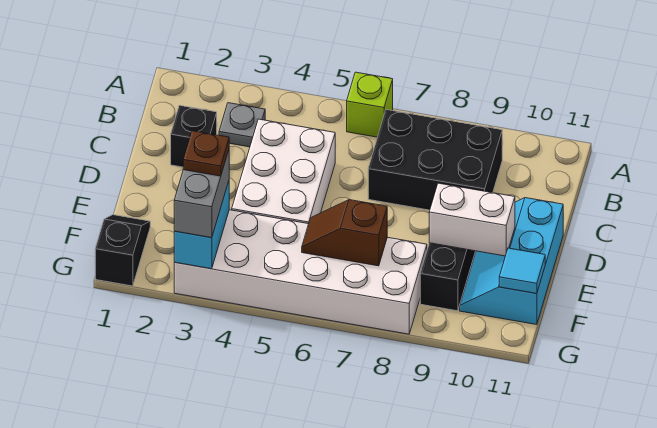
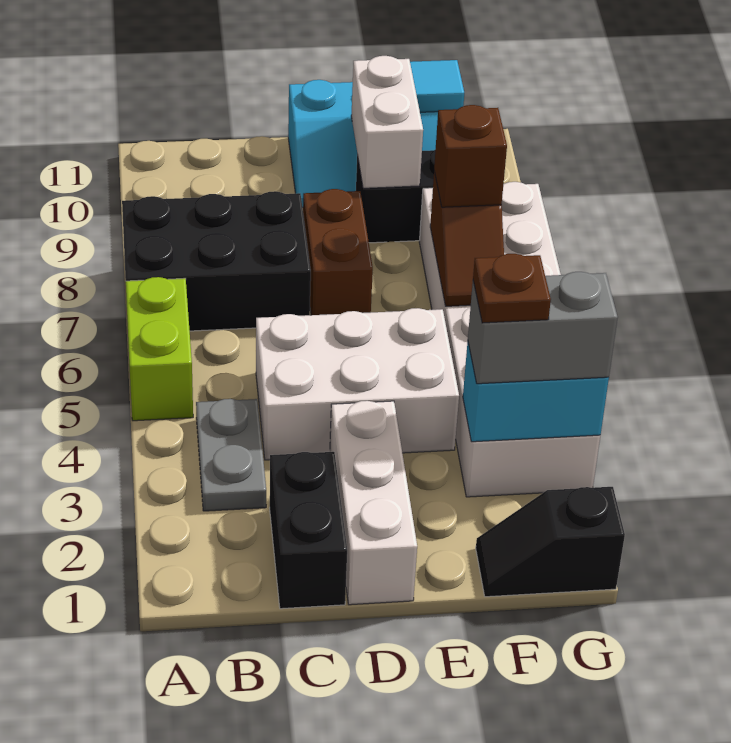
lime brick A6 level 1 -> lime brick A5:A6 level 1
grey plate B3 level 1 -> grey plate B3:B4 level 1
black brick B7:C9 level 1 -> black brick A7:C8 level 1
black brick C2 level 1 -> black brick C1:C2 level 1
none -> white brick D1:D3 level 1
none -> brown brick D7:D8 level 1
none -> brown brick F7 level 3

